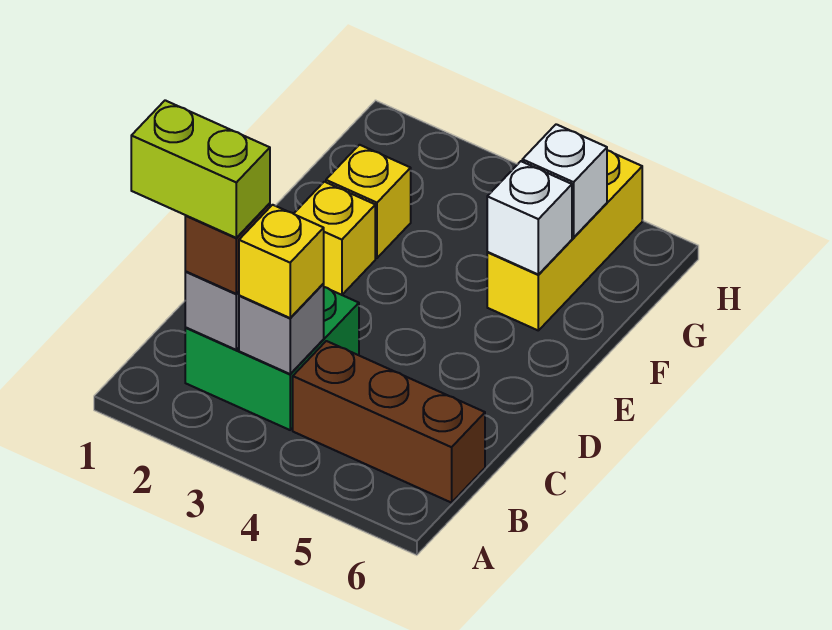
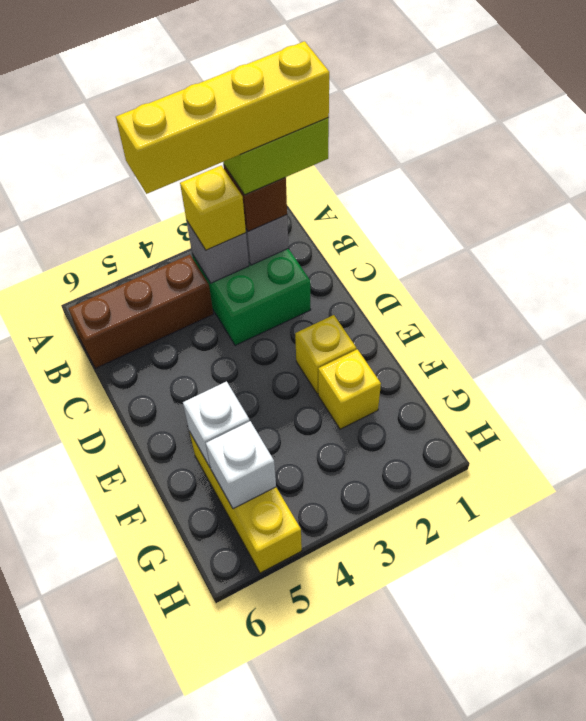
none -> yellow brick B1:B4 level 5

